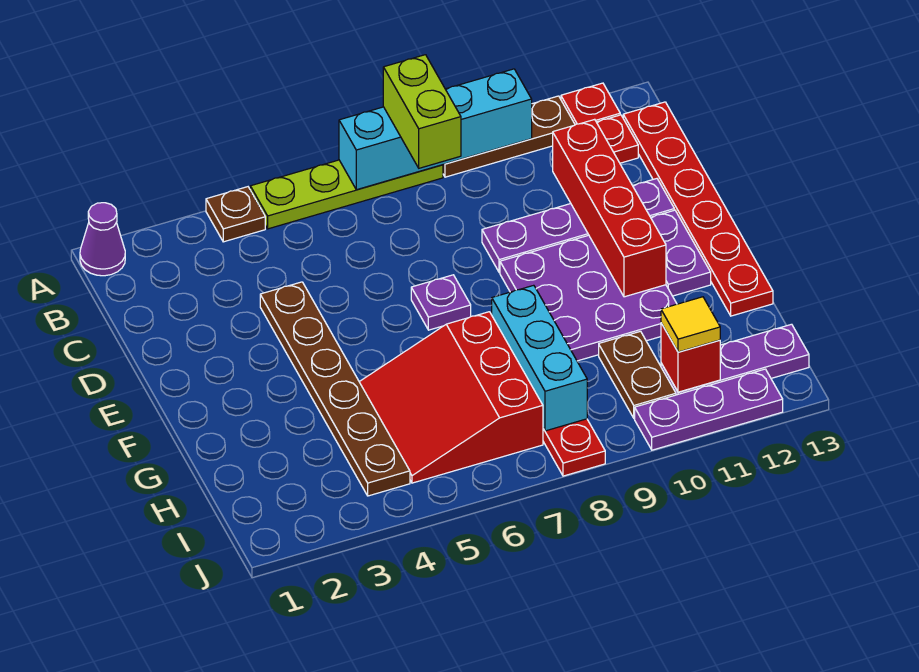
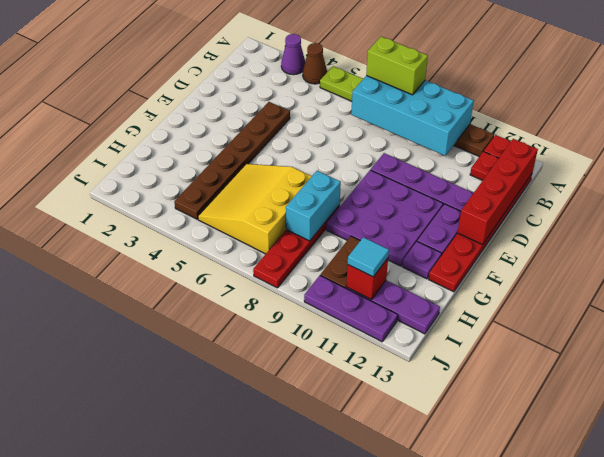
purple cone A1 level 1 -> purple cone A3 level 1
brown plate A4 level 1 -> brown cone A4 level 1
cyan brick A7:A10 level 2 -> cyan brick A7:B10 level 2
lime brick A8:B8 level 3 -> lime brick A7:A8 level 3
red brick C11:F11 level 2 -> red brick B13:E13 level 2
purple plate E7 level 1 -> purple plate G12 level 1
red slope G5:I7 level 1 top 7 -> yellow slope G5:I7 level 1 top 7
cyan brick G8:I8 level 2 -> cyan brick G8:H8 level 2
yellow tile I11 level 3 -> cyan tile I11 level 3

